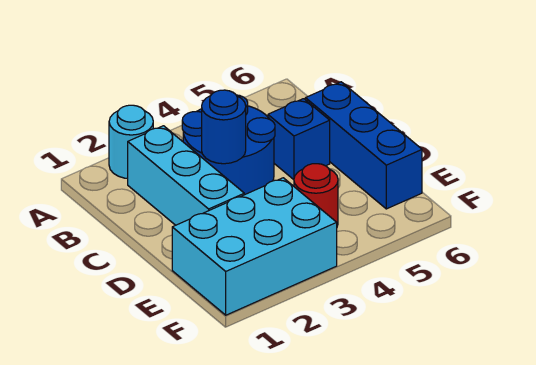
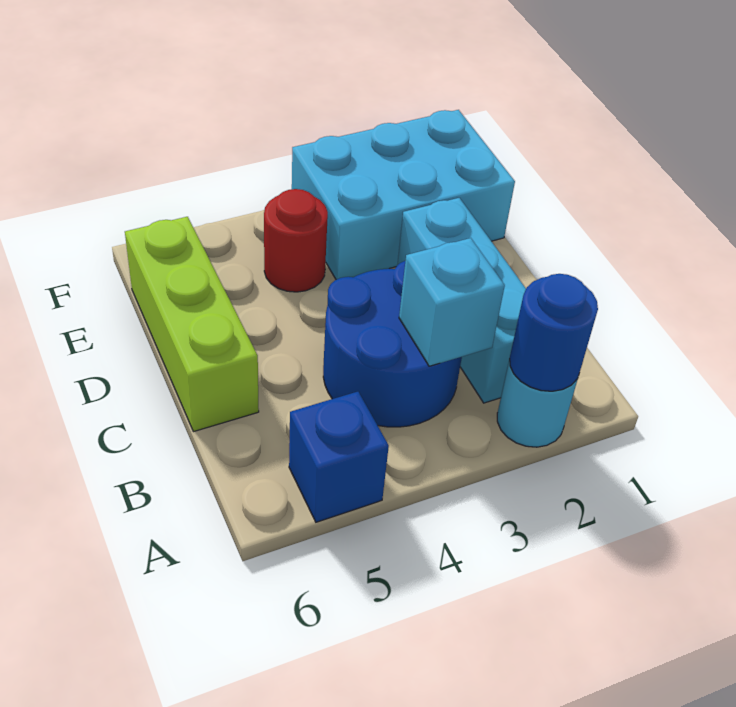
none -> cyan brick B3 level 2
blue round brick C3 level 2 -> blue round brick A2 level 2
blue brick C5 level 1 -> blue brick A5 level 1
blue brick C6:E6 level 1 -> lime brick C6:E6 level 1

